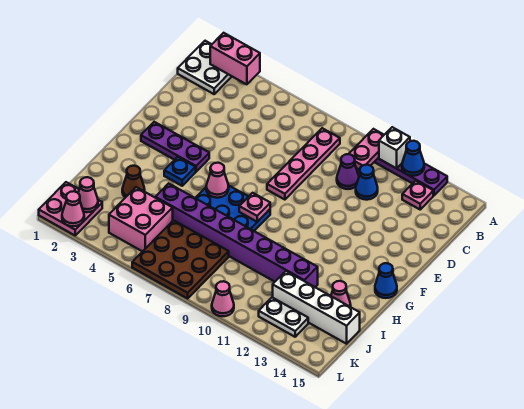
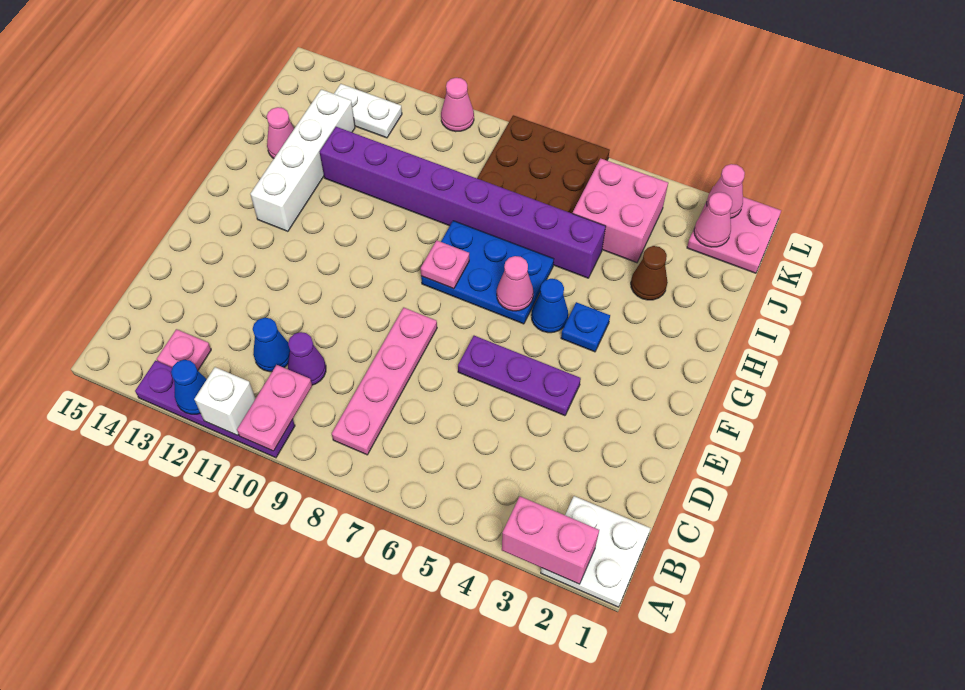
purple plate F2:F4 level 1 -> purple plate E4:E6 level 1
blue cone G15 level 1 -> blue cone G5 level 1
white brick J12:J15 level 1 -> white brick G13:J13 level 1

